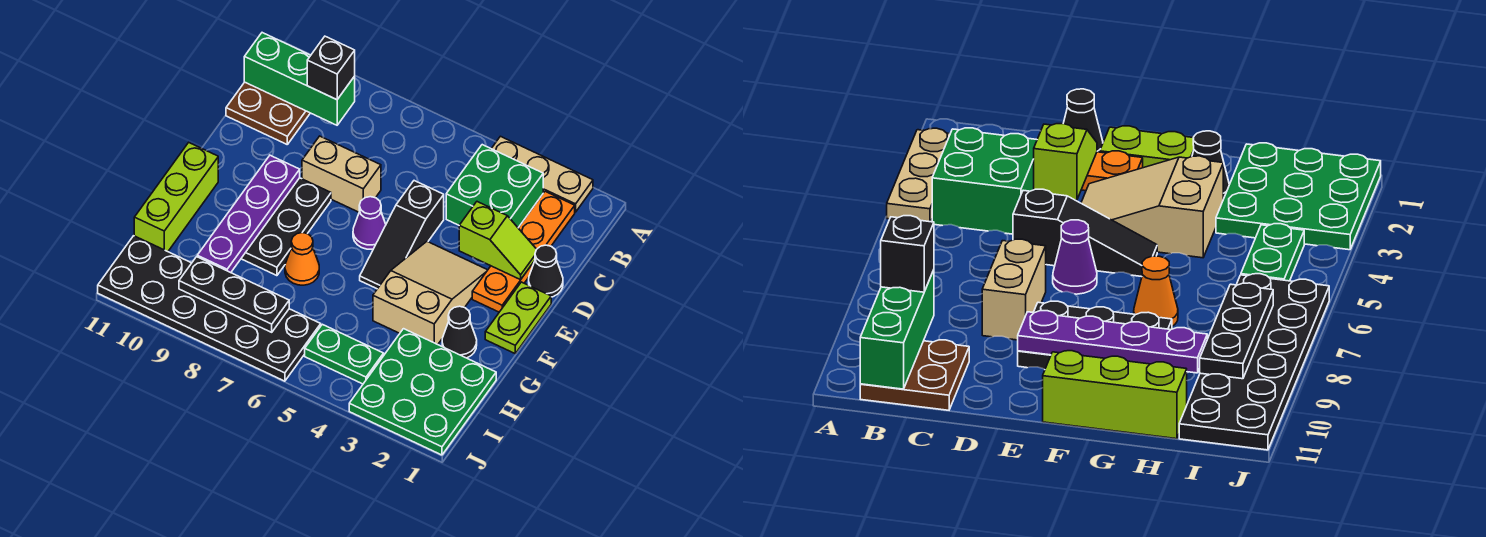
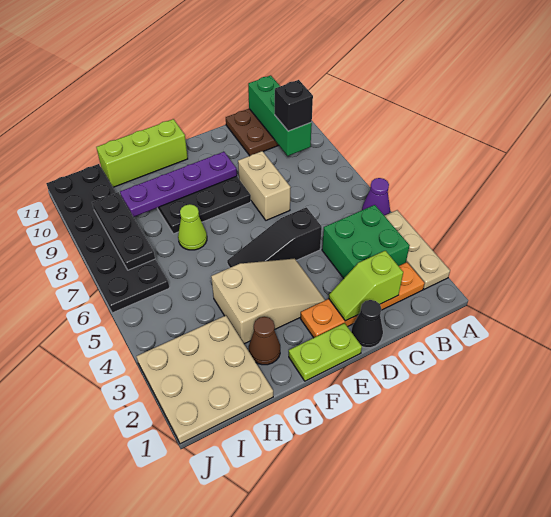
lime slope D2:D3 level 2 top 3 -> lime slope C2:D2 level 2 top C
purple cone E6 level 1 -> purple cone A5 level 1
black cone G2 level 1 -> brown cone G2 level 1
orange cone G7 level 1 -> lime cone G7 level 1
green plate H1:J3 level 1 -> tan plate H1:J3 level 1
green plate I4:I5 level 1 -> none

